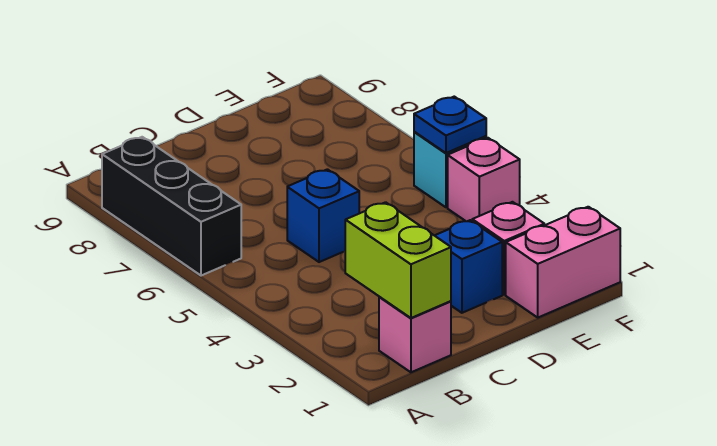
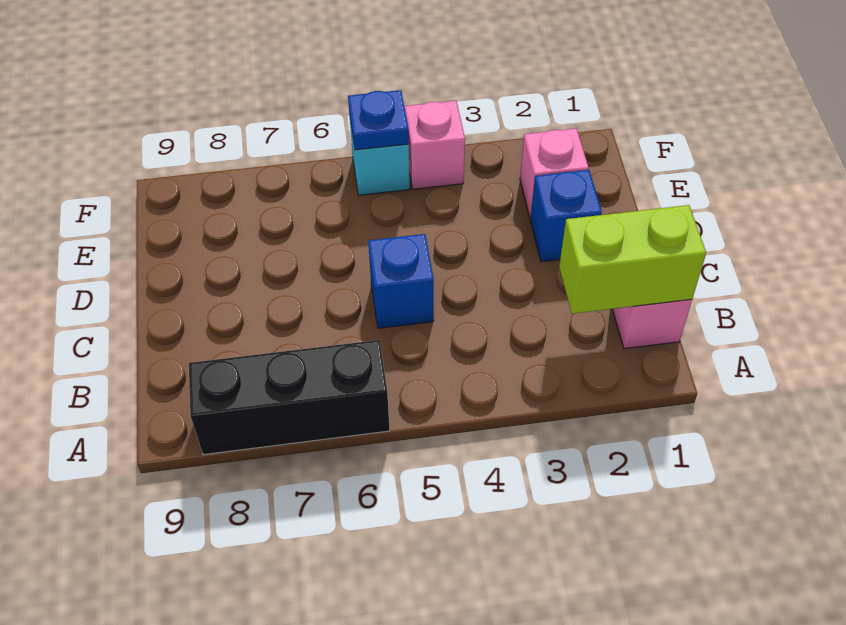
pink brick E1:F1 level 1 -> none

